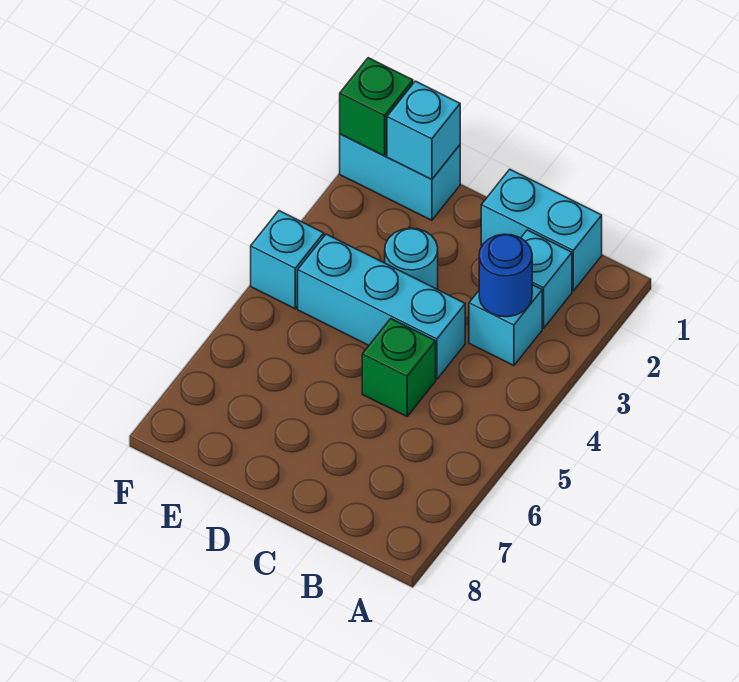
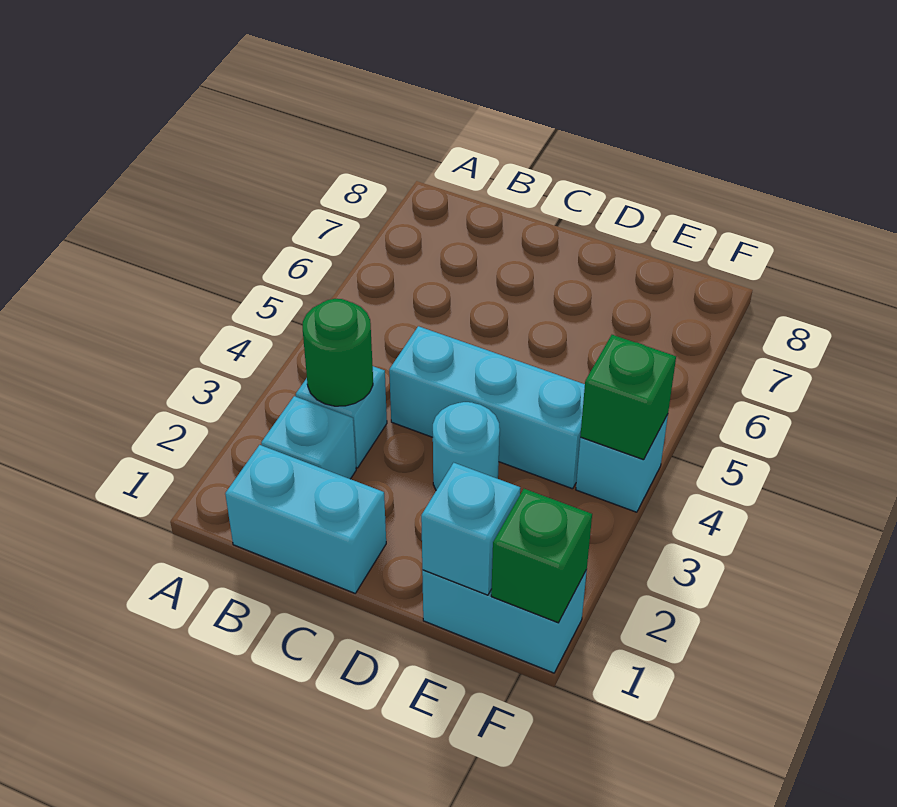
blue round brick B3 level 2 -> green round brick B3 level 2
green brick C5 level 1 -> green brick F4 level 2

